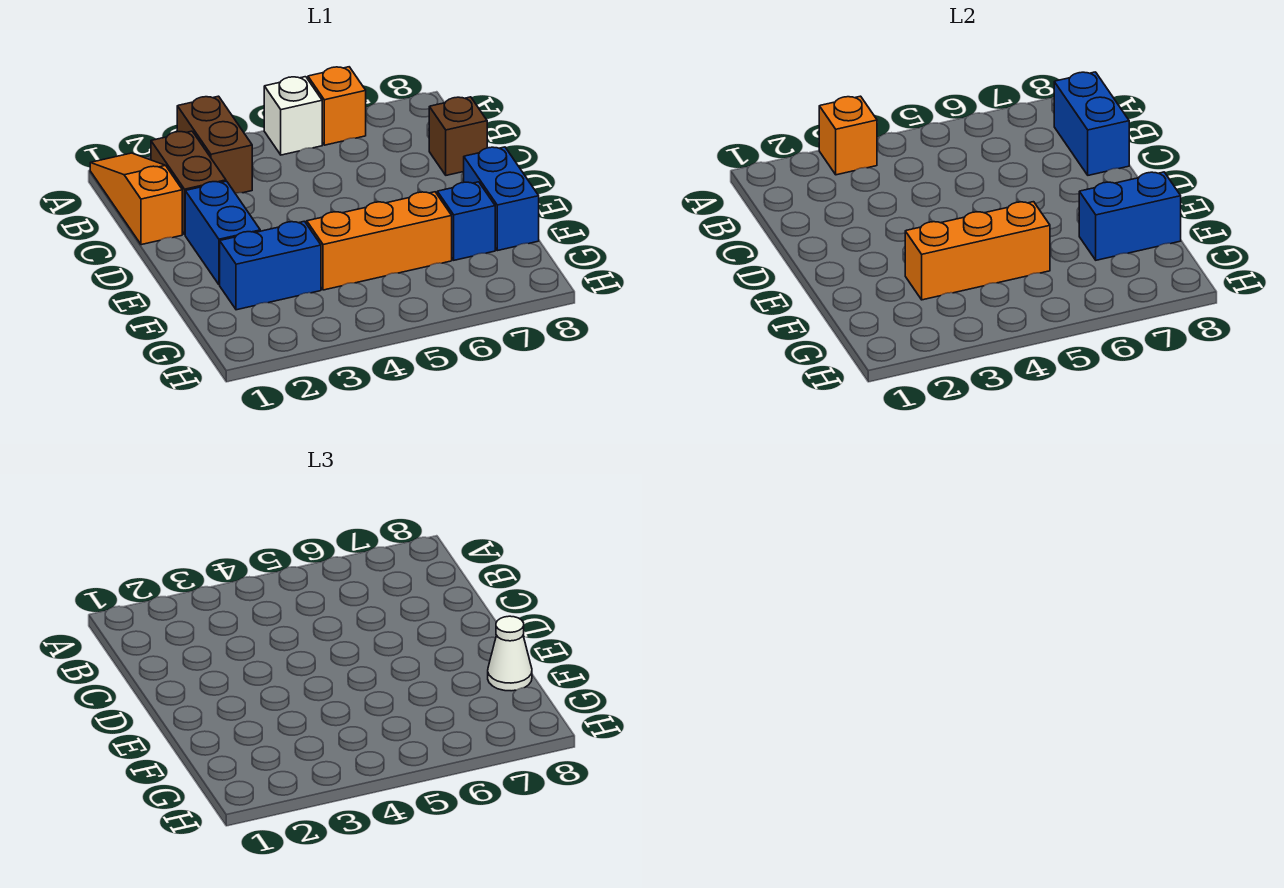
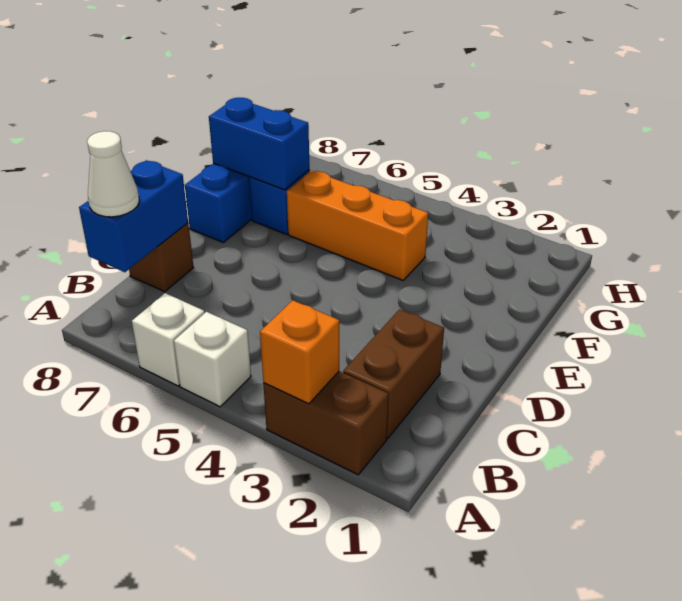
orange slope A1:C1 level 1 top C -> none
brown brick A3:B3 level 1 -> brown brick A2:A3 level 1
orange brick A6 level 1 -> white brick A6 level 1
blue brick D2:E2 level 1 -> none
blue brick F2:F3 level 1 -> none
orange brick F3:F5 level 2 -> none
white cone F8 level 3 -> white cone B8 level 3

